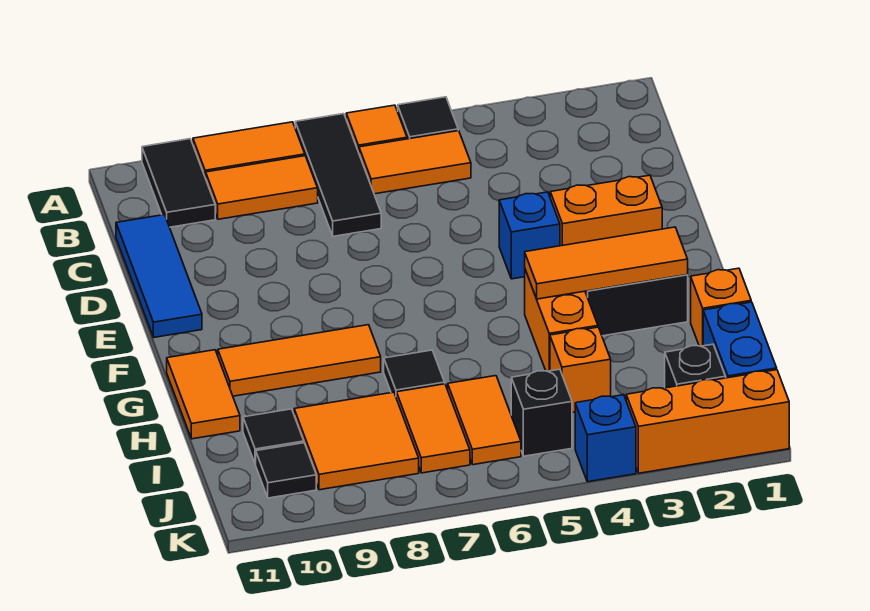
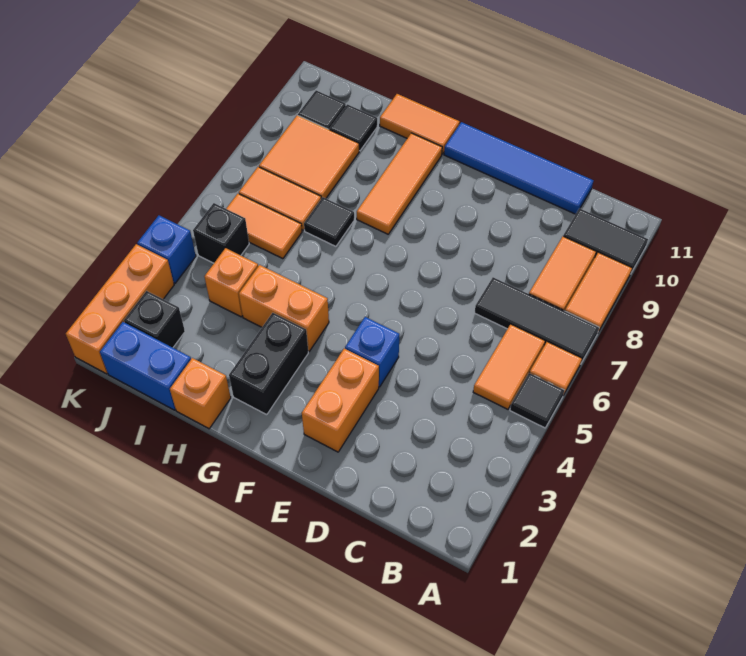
blue tile C11:E11 level 1 -> blue tile C11:F11 level 1
orange tile G2:G4 level 2 -> none

